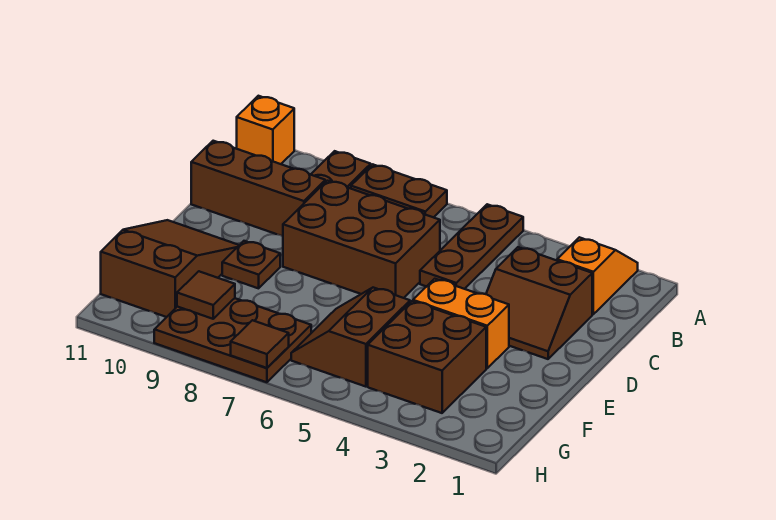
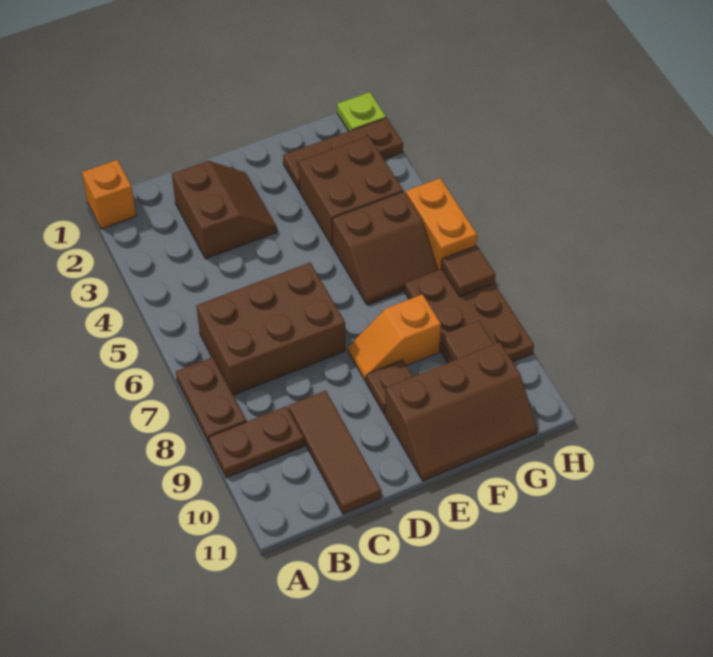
orange slope A2:B2 level 1 top B -> orange slope E8:F8 level 1 top F
brown plate A5:C5 level 1 -> brown plate F2:H2 level 1
orange brick A11 level 1 -> orange brick A1 level 1
brown brick C6:D8 level 1 -> brown brick B6:D7 level 1
brown brick C9:C11 level 1 -> brown tile C9:C11 level 1
orange brick E3:E4 level 1 -> orange brick H5:H6 level 1
brown slope E10:G11 level 1 top G -> brown slope E10:G11 level 1 top 10
none -> lime plate H1 level 1

